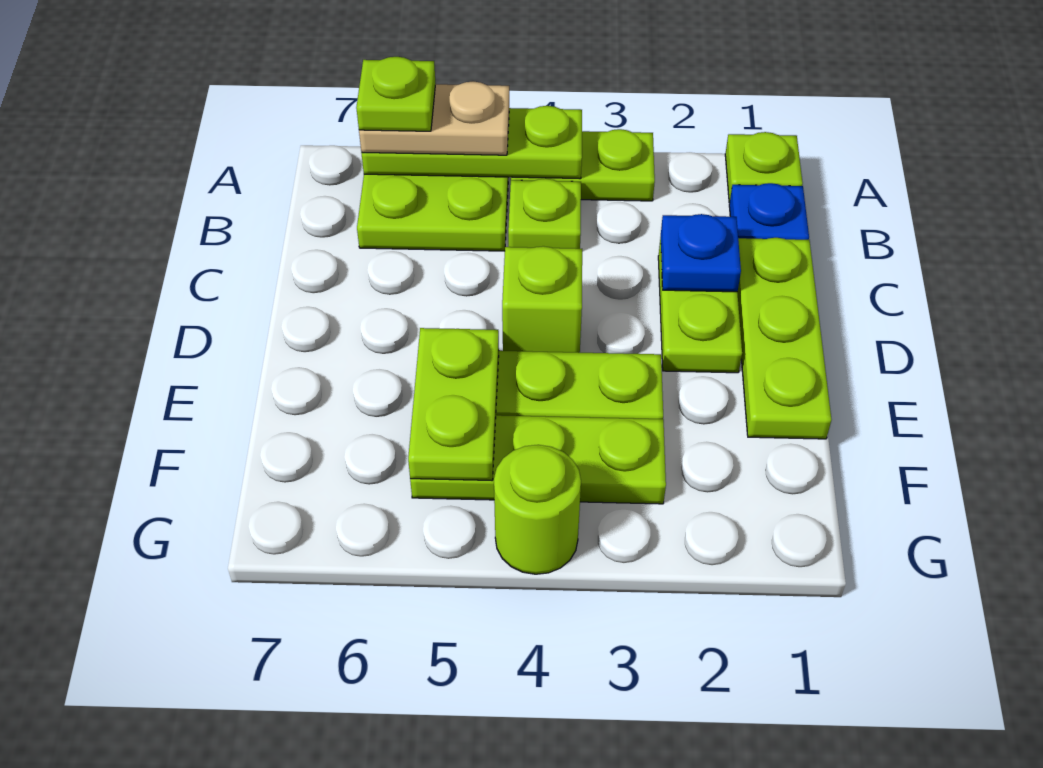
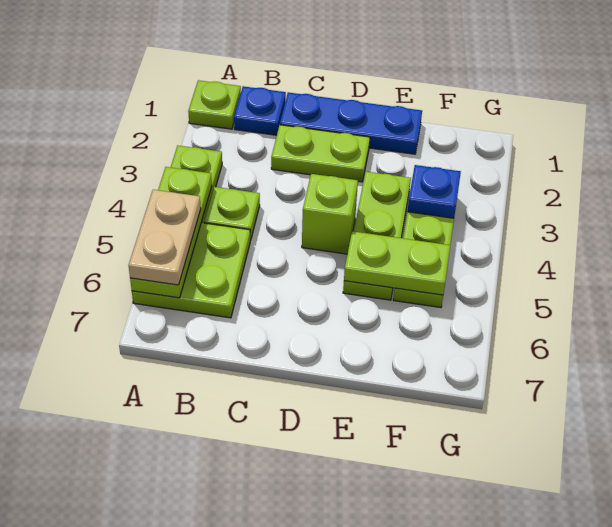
lime plate A6 level 4 -> none
lime plate C1:E1 level 1 -> blue plate C1:E1 level 1
blue plate C2 level 2 -> blue plate F3 level 2
lime round brick G4 level 1 -> none

